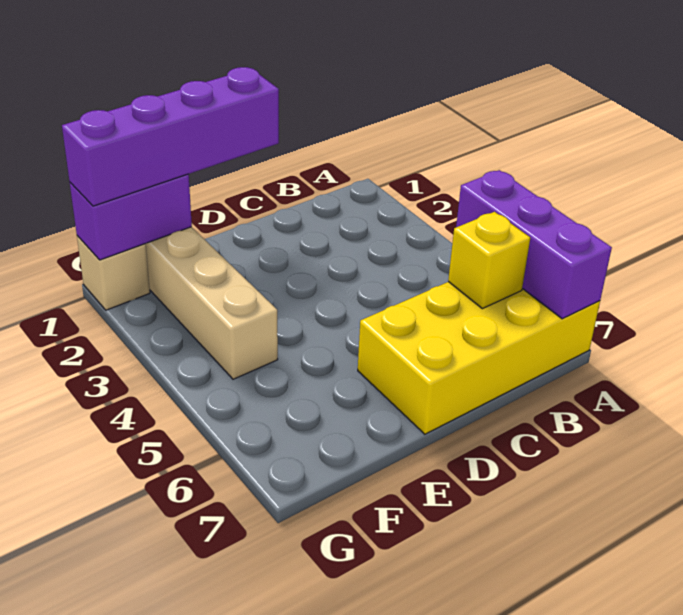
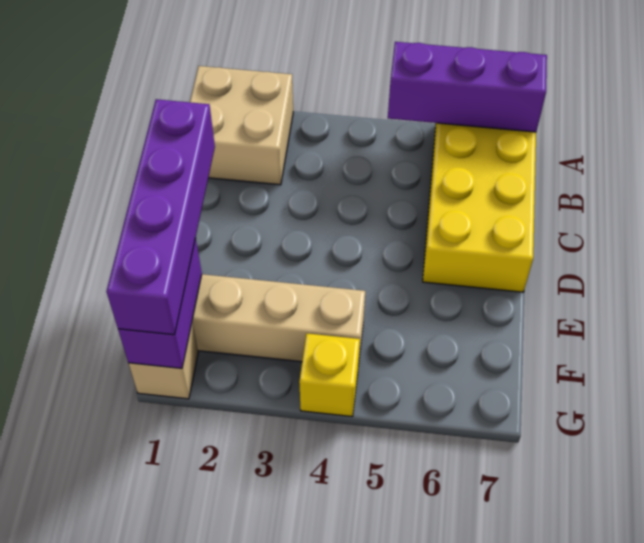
none -> tan brick A1:B2 level 1
yellow brick B6 level 2 -> yellow brick G4 level 1

